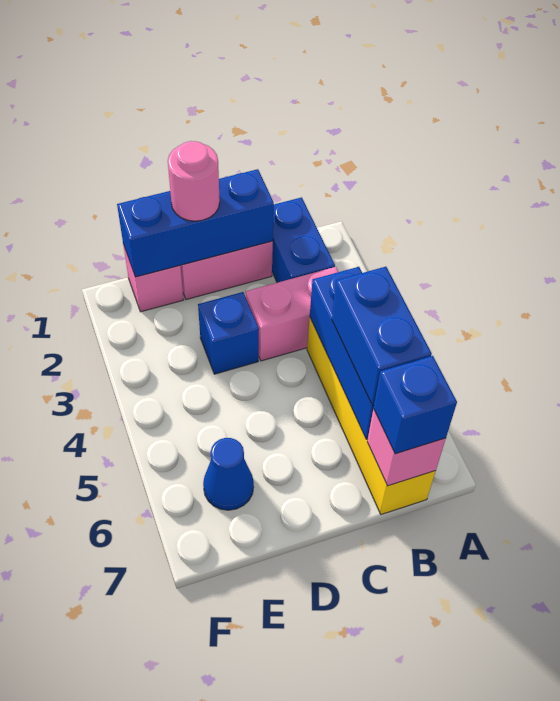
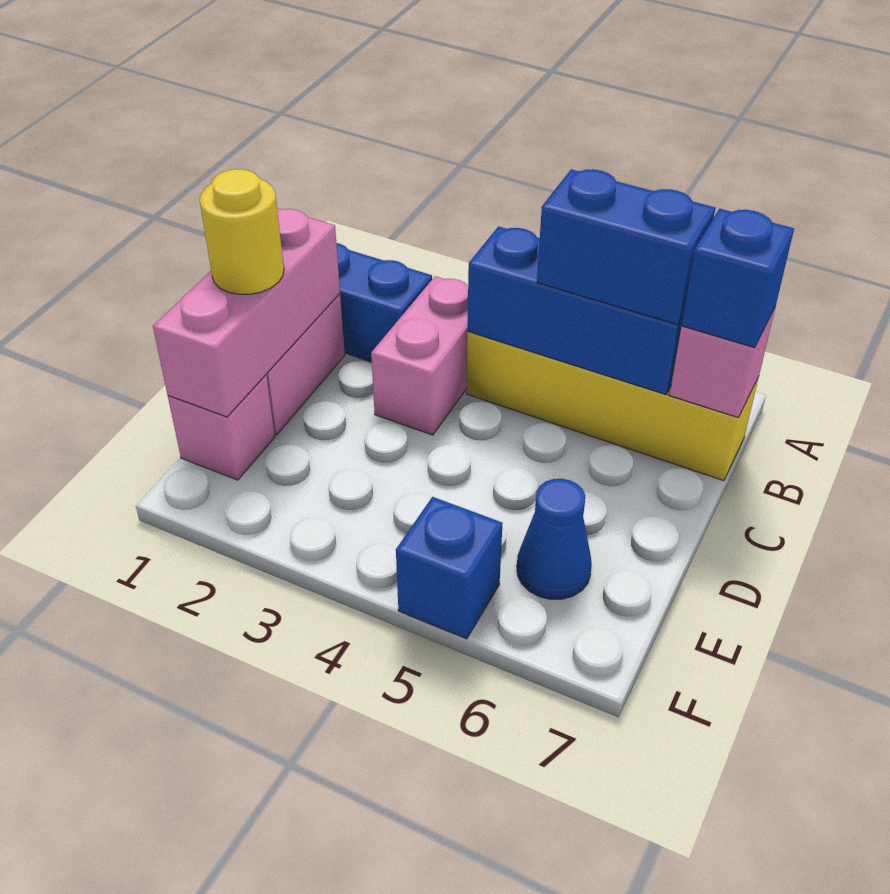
blue brick C1:E1 level 2 -> pink brick C1:E1 level 2
pink round brick D1 level 3 -> yellow round brick D1 level 3
blue brick D3 level 1 -> blue brick F5 level 1

